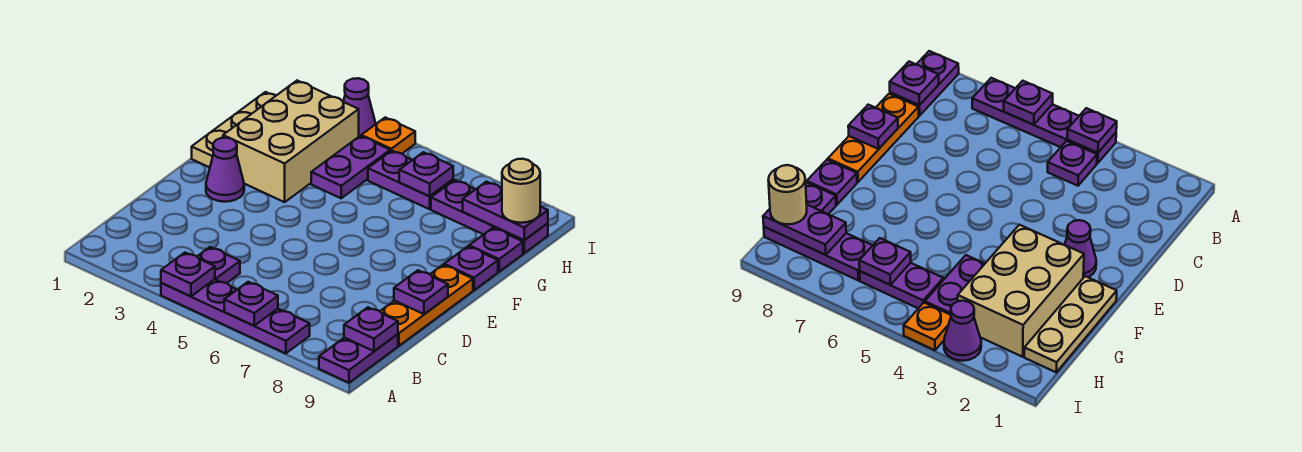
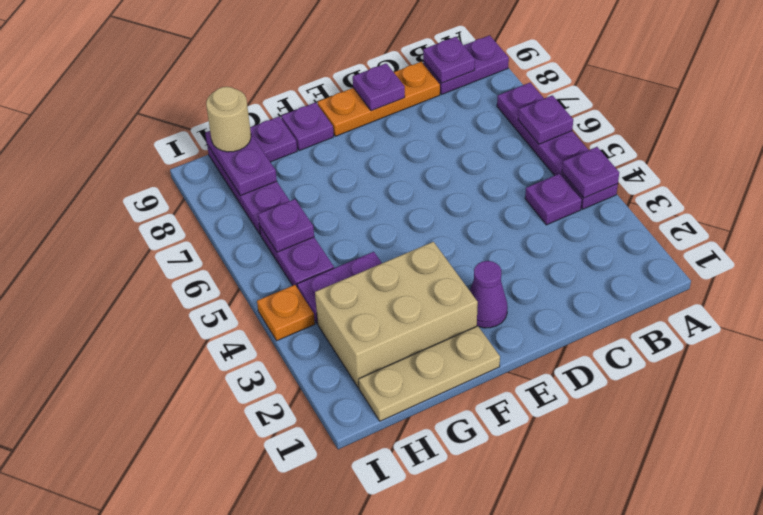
purple cone I3 level 1 -> none

